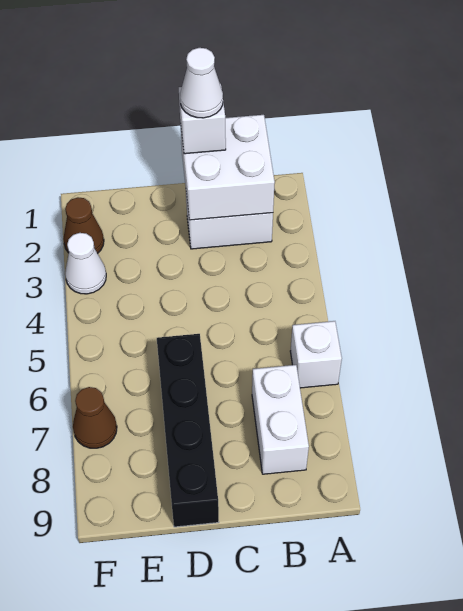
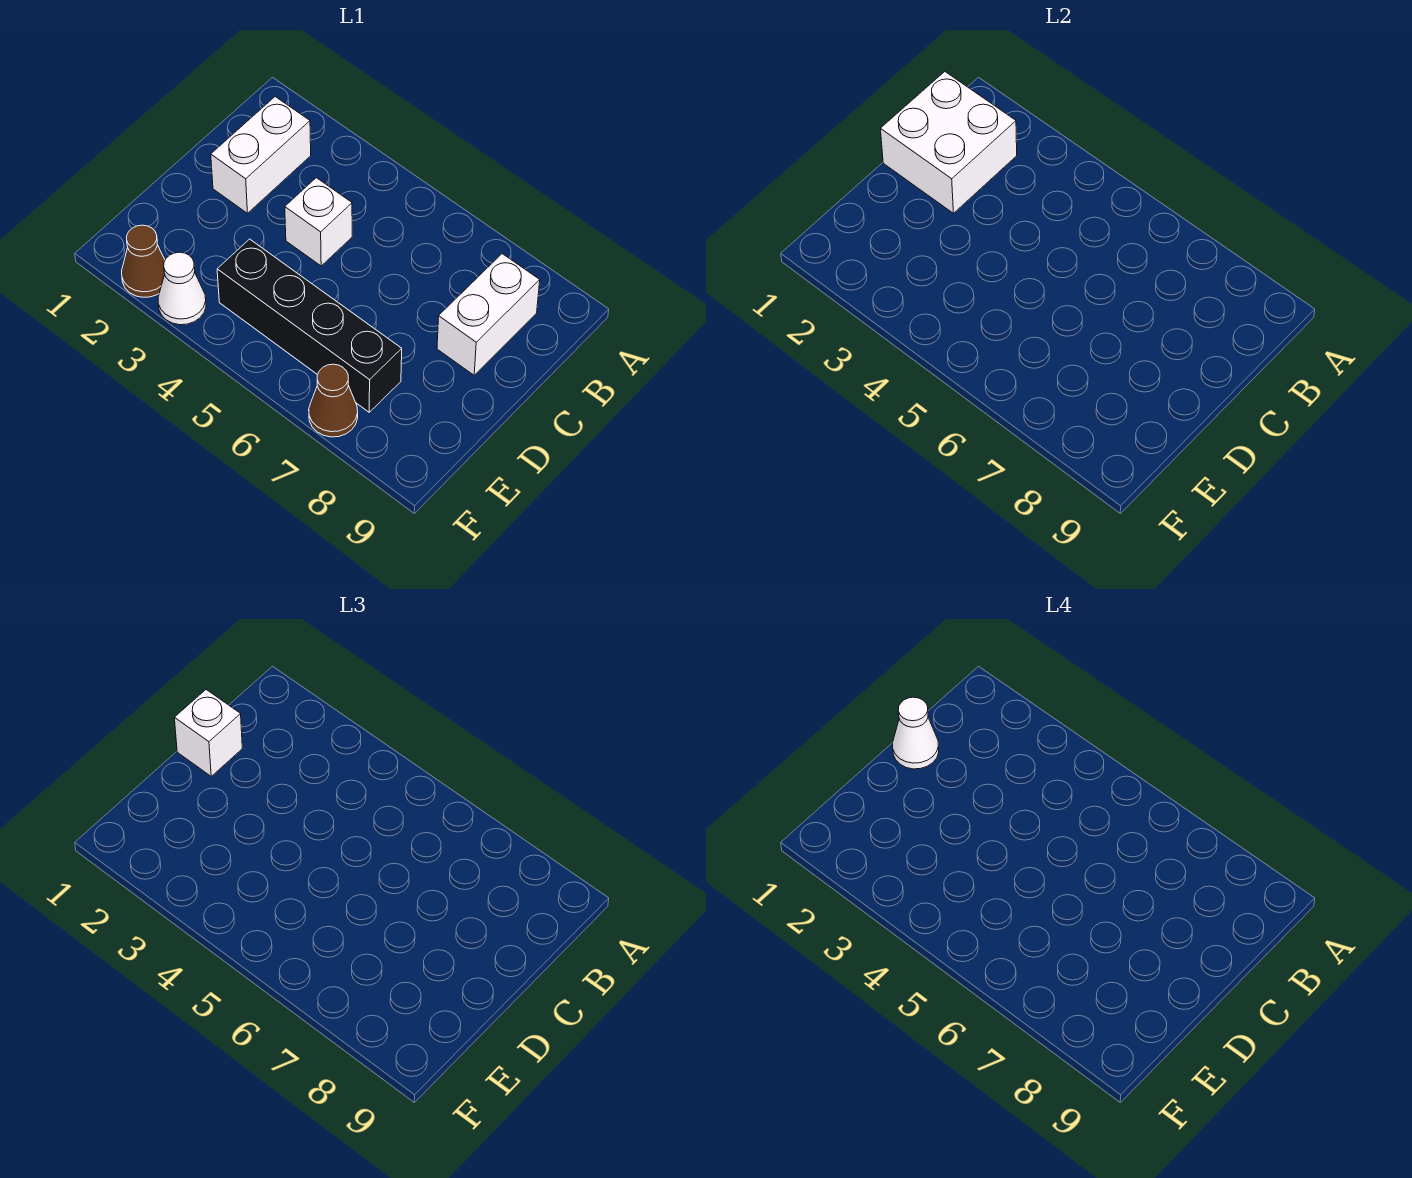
white brick A6 level 1 -> white brick C4 level 1
white brick B7:B8 level 1 -> white brick B8:C8 level 1
black brick D6:D9 level 1 -> black brick E4:E7 level 1

